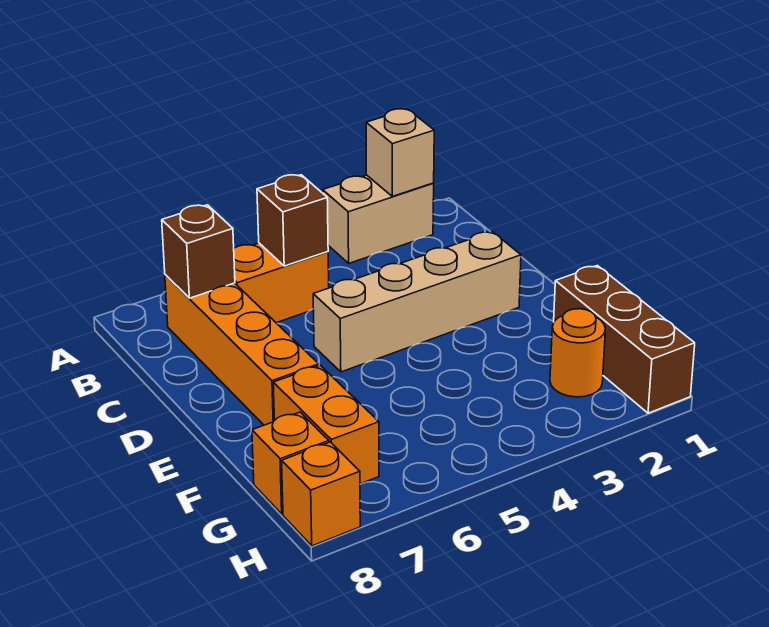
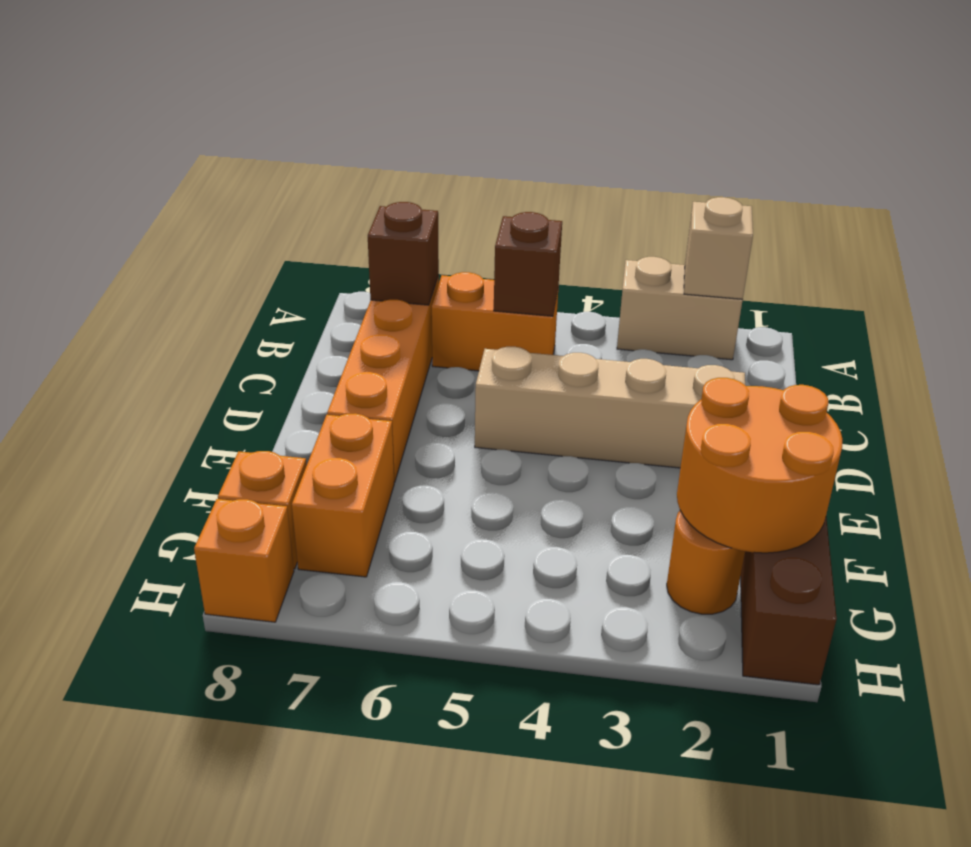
none -> orange round brick F1:G2 level 2

